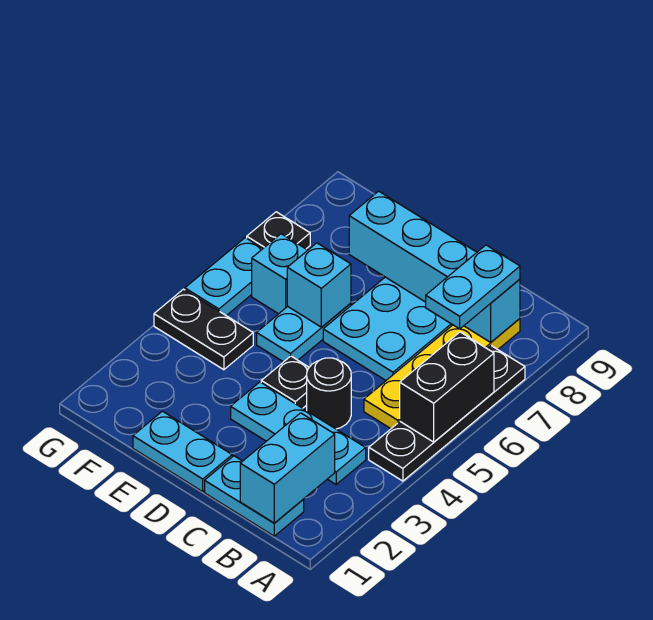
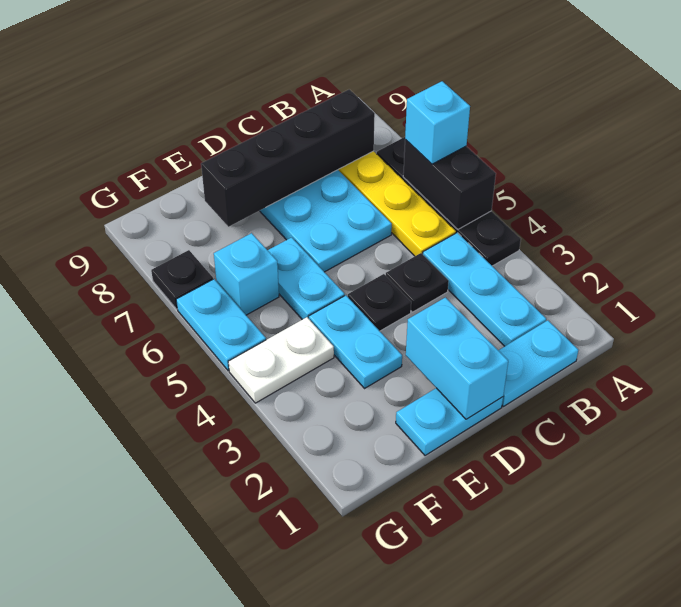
cyan brick B1:B2 level 2 -> cyan brick D1:D2 level 2
cyan plate B3:D3 level 1 -> cyan plate B2:B4 level 1
cyan plate B7:B8 level 3 -> cyan plate E3:E4 level 1
cyan brick B8:E8 level 2 -> black brick B8:E8 level 2
black round brick C4 level 1 -> black plate C4 level 1
cyan brick E6 level 2 -> cyan brick A6 level 3
black plate F4:G4 level 1 -> white plate F4:G4 level 1

